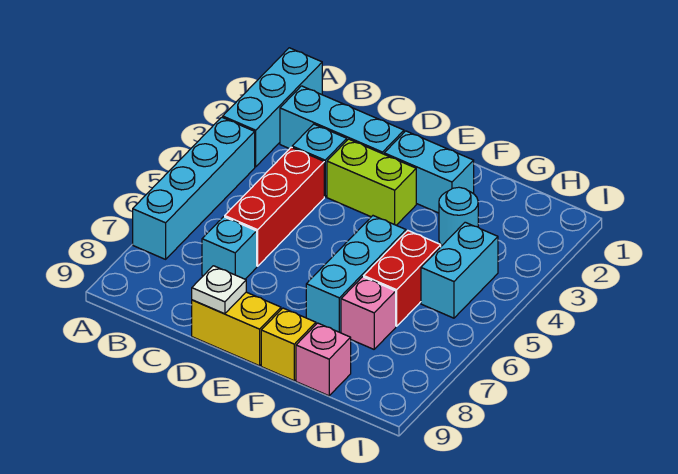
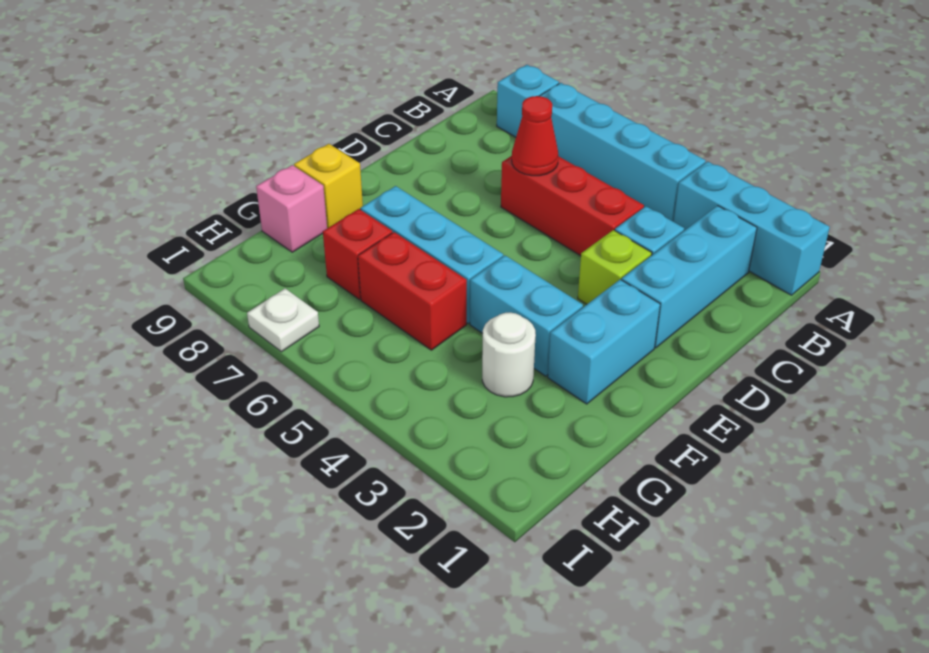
none -> red cone C6 level 2
cyan brick C7 level 1 -> cyan brick A8 level 1
lime brick D3:E3 level 1 -> lime brick D3 level 1
yellow brick D9:E9 level 1 -> none
white plate D9 level 2 -> white plate I7 level 1
cyan round brick G3 level 1 -> white round brick G3 level 1
pink brick G7 level 1 -> red brick G7 level 1
cyan brick H4:H5 level 1 -> cyan brick F3:F4 level 1

